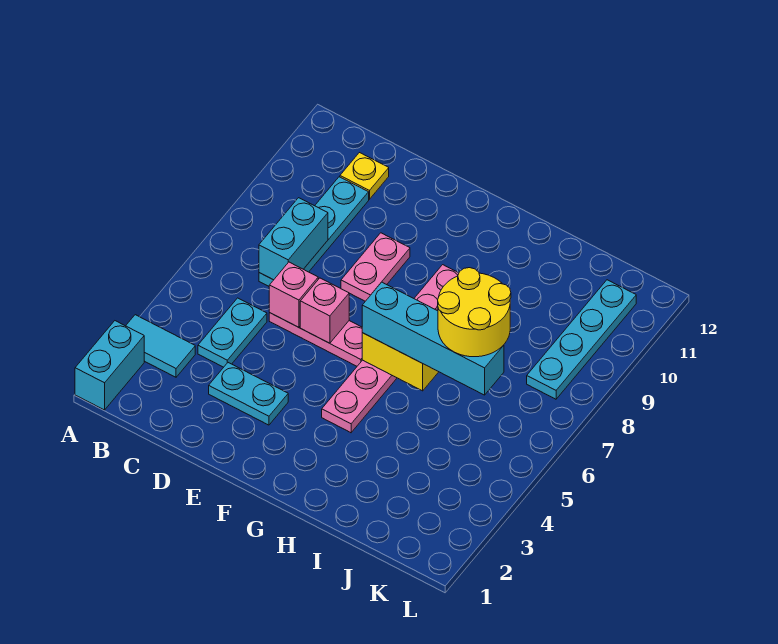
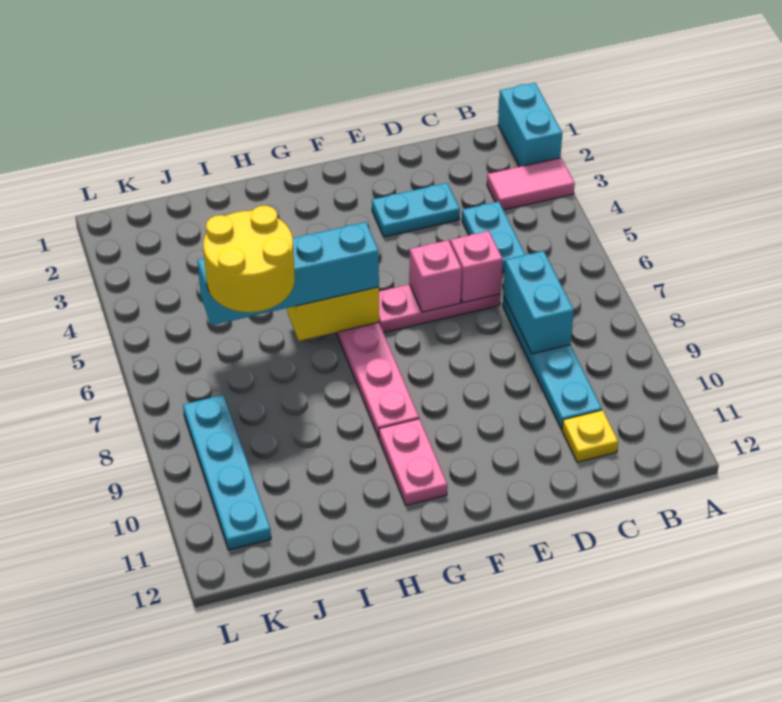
cyan tile A3:B3 level 1 -> pink tile A3:B3 level 1
pink plate E8:E9 level 1 -> pink plate G10:G11 level 1

